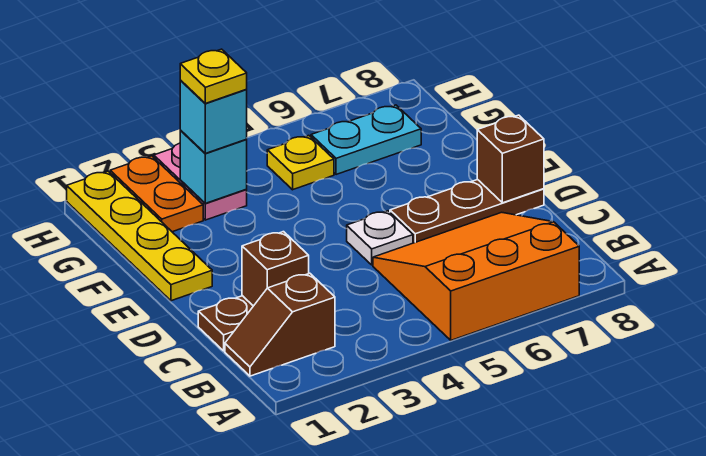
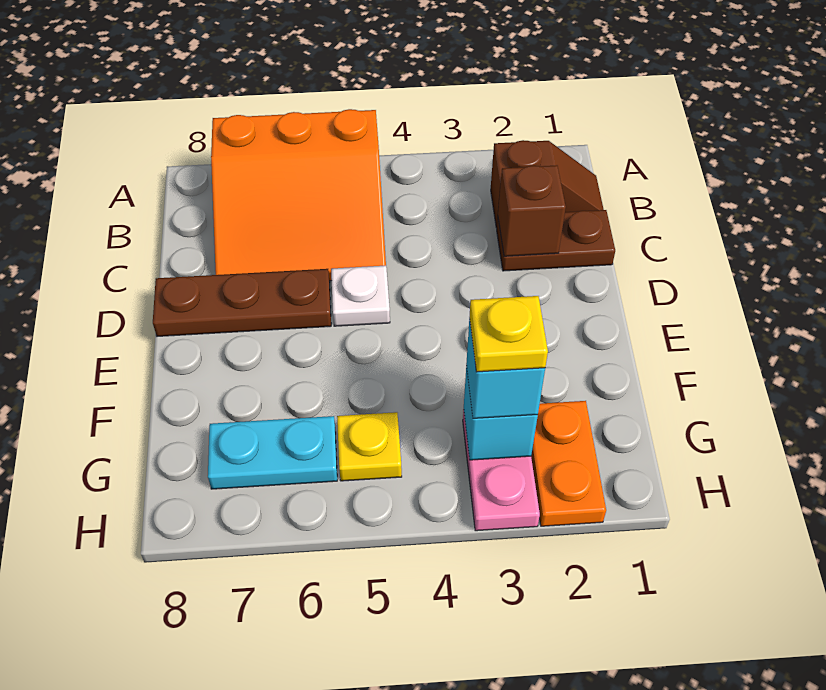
brown brick D8 level 2 -> none
yellow plate E1:H1 level 1 -> none

